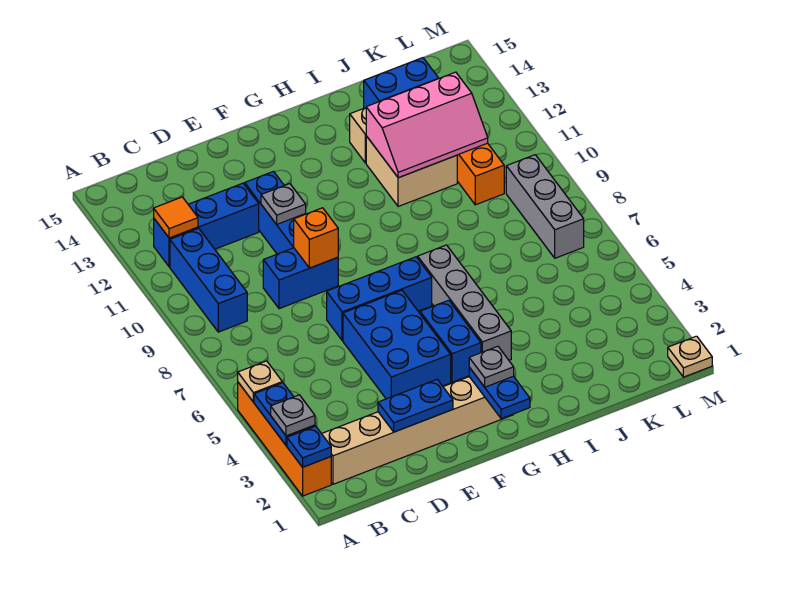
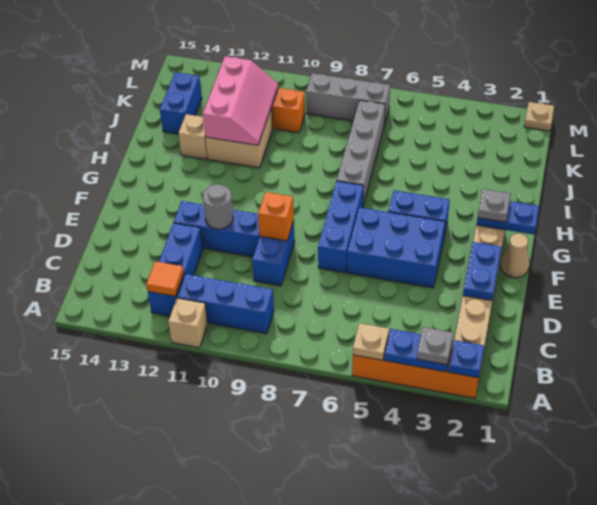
none -> tan brick A11 level 1
grey plate E11 level 2 -> grey round brick E11 level 2
none -> tan cone F1 level 1
grey brick H4:H7 level 1 -> grey brick H7:K7 level 1

